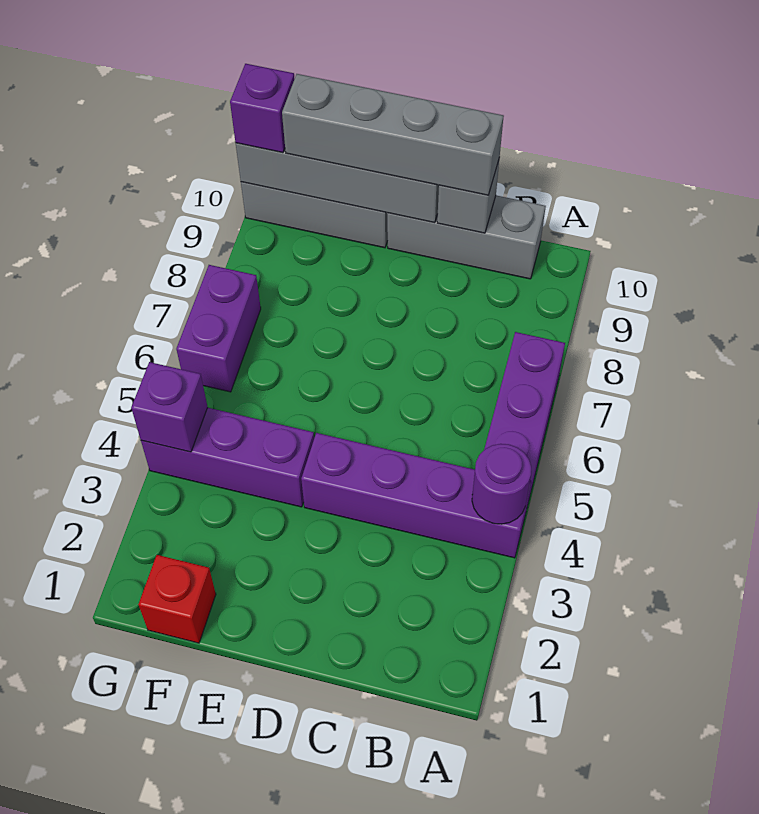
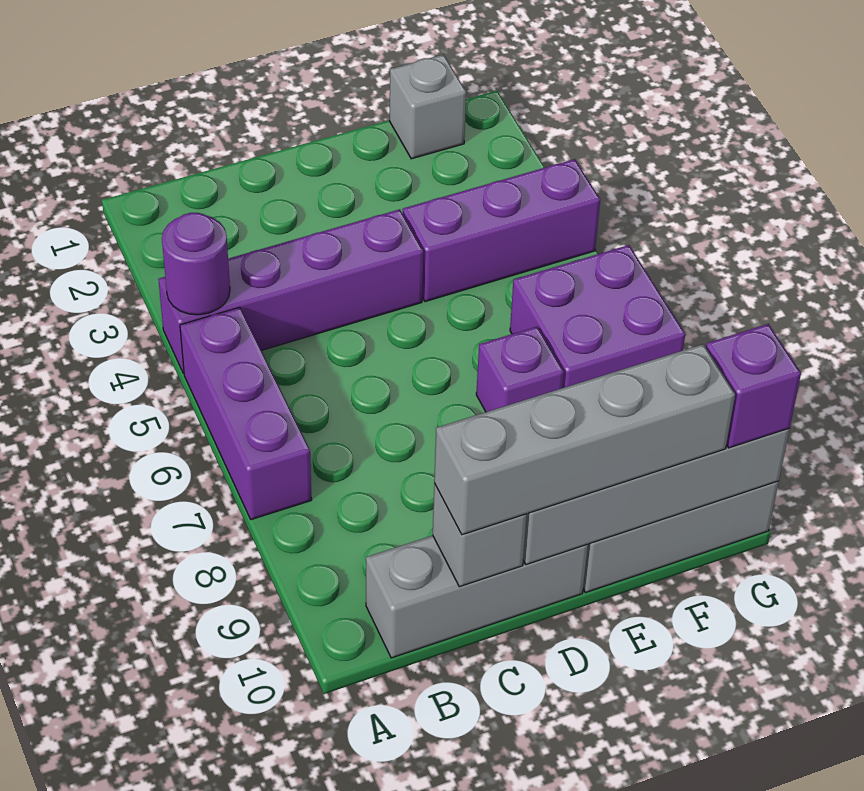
red brick F1 level 1 -> grey brick F1 level 1
purple brick G4 level 2 -> purple brick E7 level 1
purple brick G6:G7 level 1 -> purple brick F6:G7 level 1

